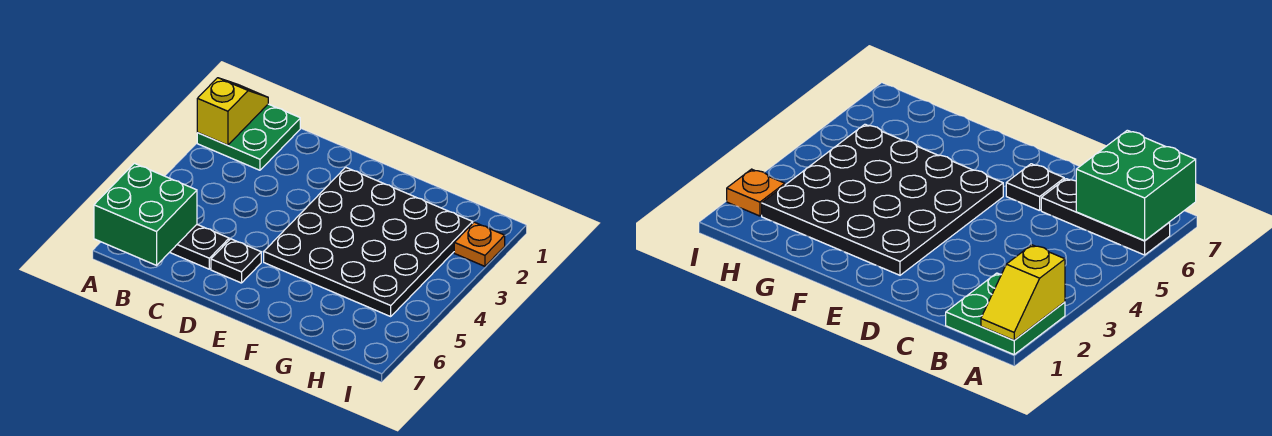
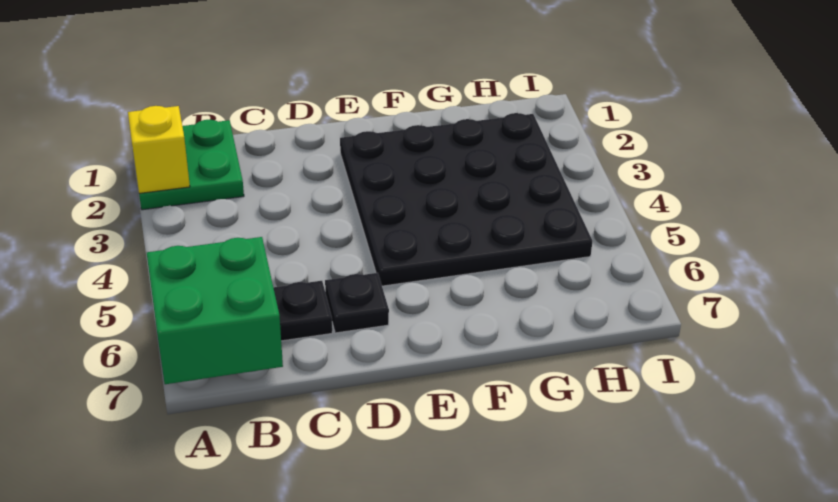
orange plate I2 level 1 -> none

